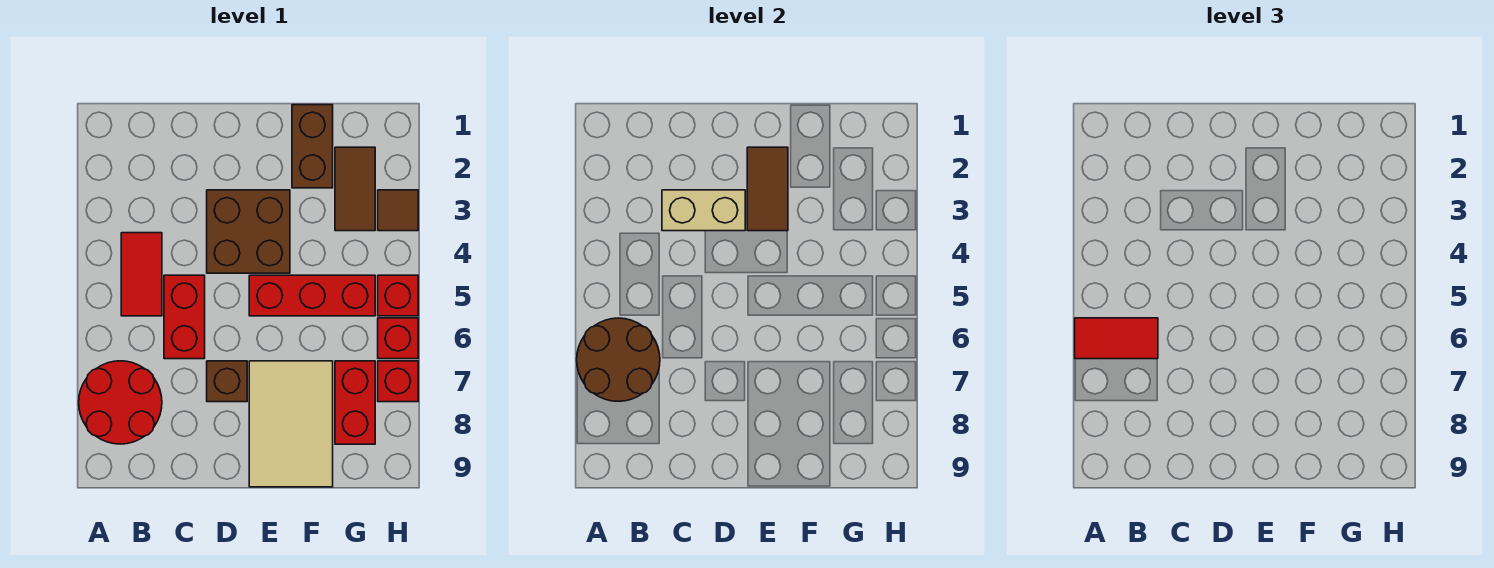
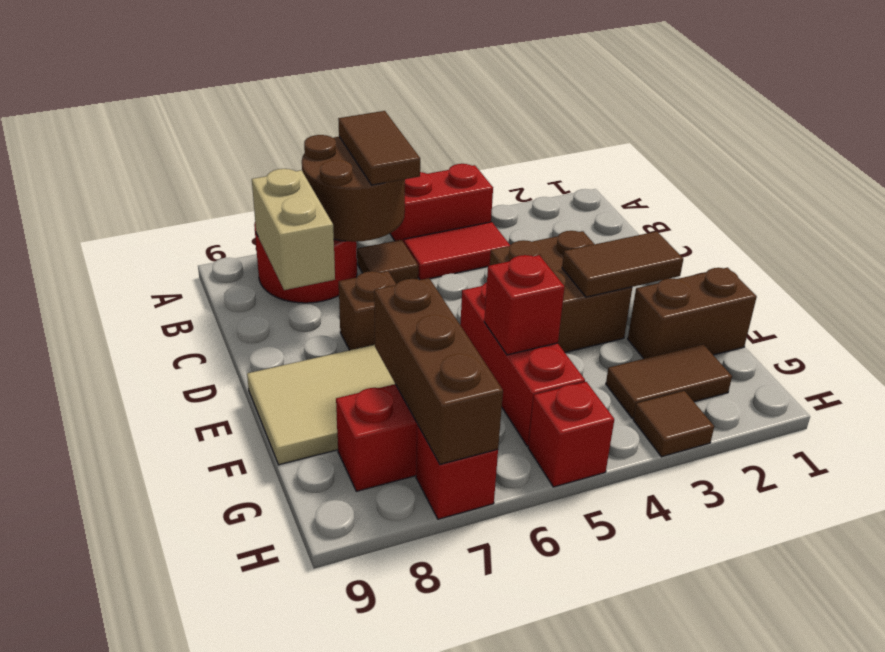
red tile A6:B6 level 3 -> brown tile A6:B6 level 3
none -> brown tile B6 level 1
tan brick C3:D3 level 2 -> tan brick B8:C8 level 2
red brick C5:C6 level 1 -> red brick A4:A5 level 1
none -> brown brick F7:H7 level 2
red brick H6 level 1 -> red brick F5 level 2

